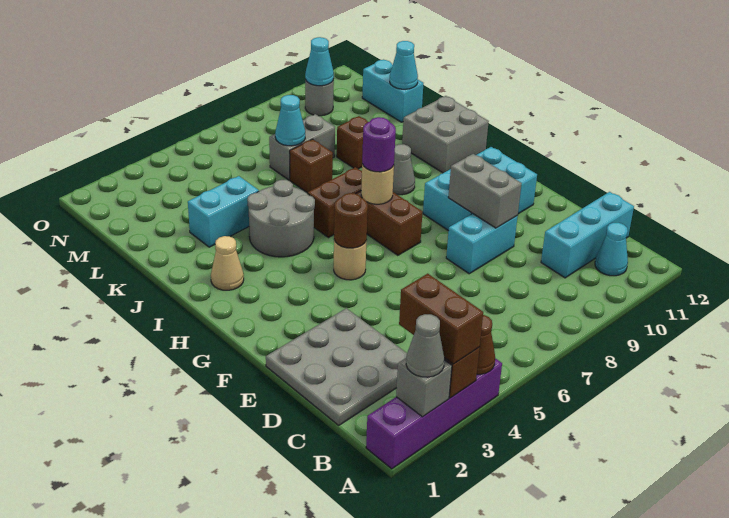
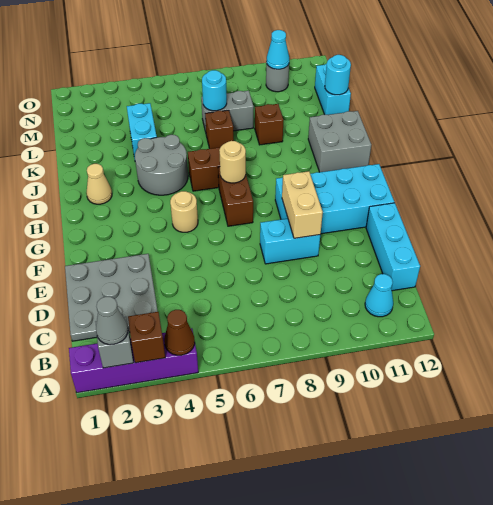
brown brick A3:B3 level 3 -> none
cyan brick C10:C12 level 1 -> cyan brick C12:E12 level 1
grey brick E9:F9 level 2 -> tan brick E9:F9 level 2
cyan brick F9:G11 level 1 -> cyan brick F9:G12 level 1
brown round brick G5 level 2 -> none
purple round brick H7 level 3 -> none
grey cone I9 level 1 -> none
cyan brick K3:K4 level 1 -> cyan brick K4:L4 level 1
cyan cone L7 level 2 -> cyan round brick L7 level 2
cyan cone L12 level 2 -> cyan round brick L12 level 2

